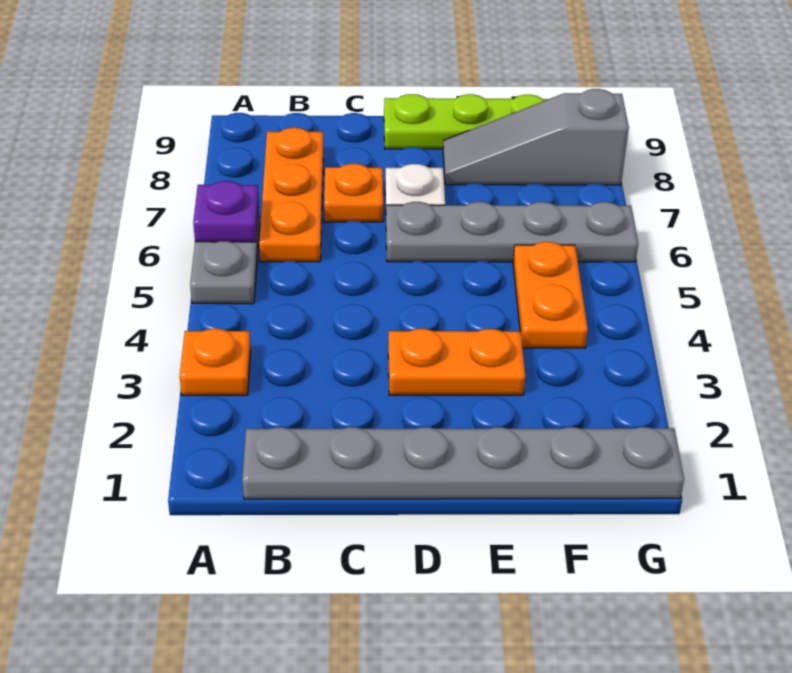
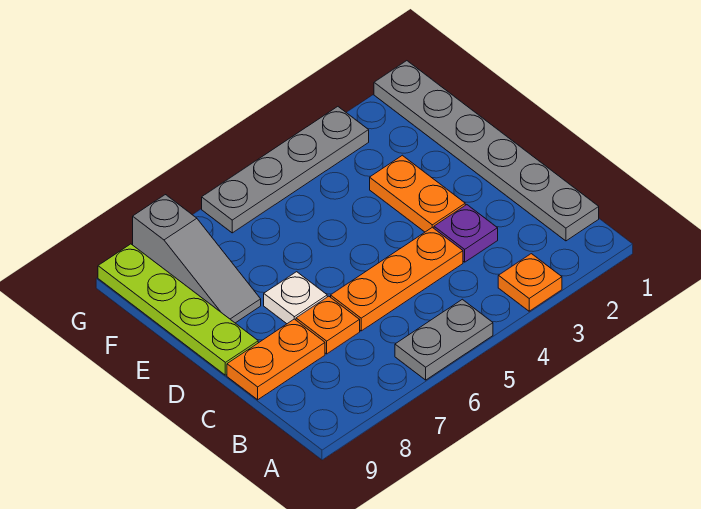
purple plate A6 level 2 -> purple plate C3 level 1
orange plate B6:B8 level 1 -> orange plate C4:C6 level 1
grey plate D6:G6 level 1 -> grey plate G3:G6 level 1
orange plate F4:F5 level 1 -> orange plate C8:C9 level 1

